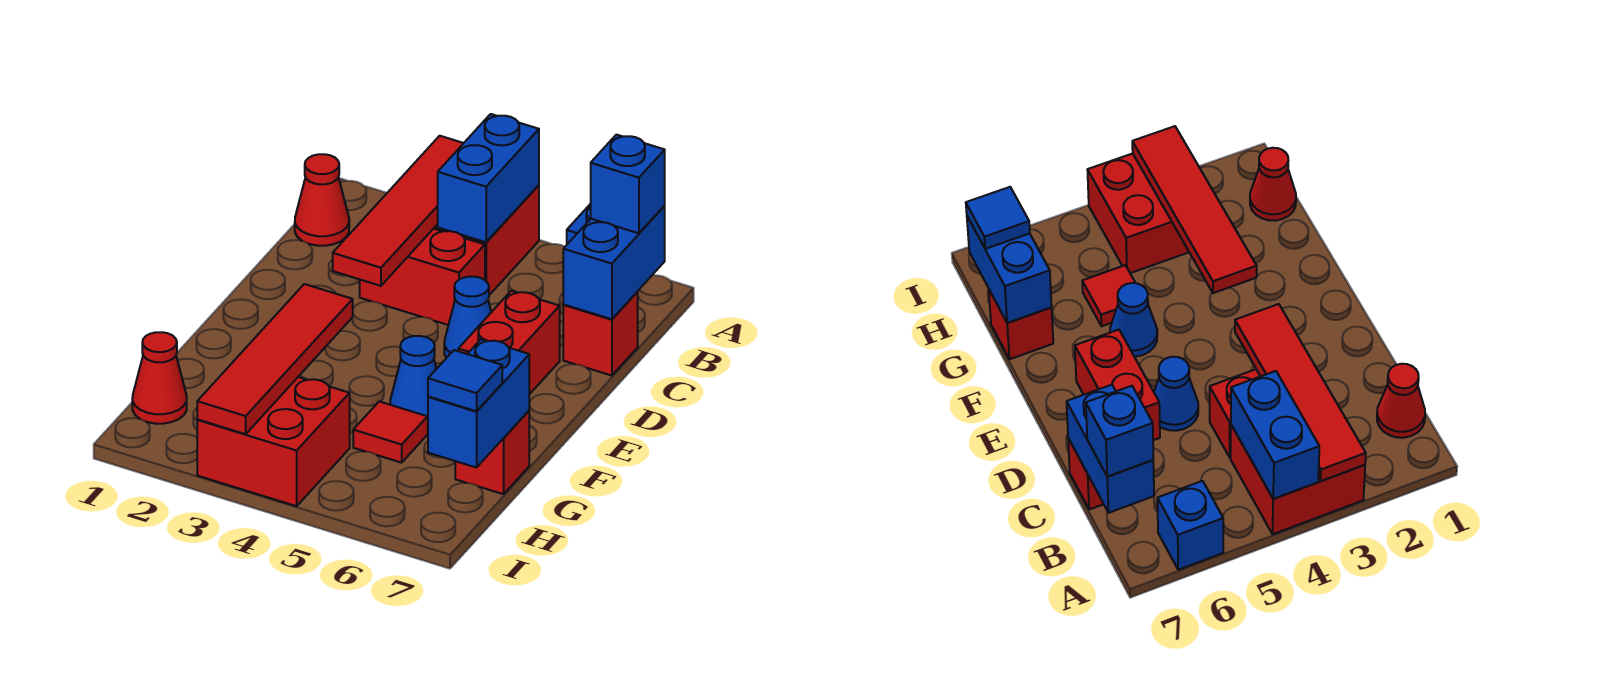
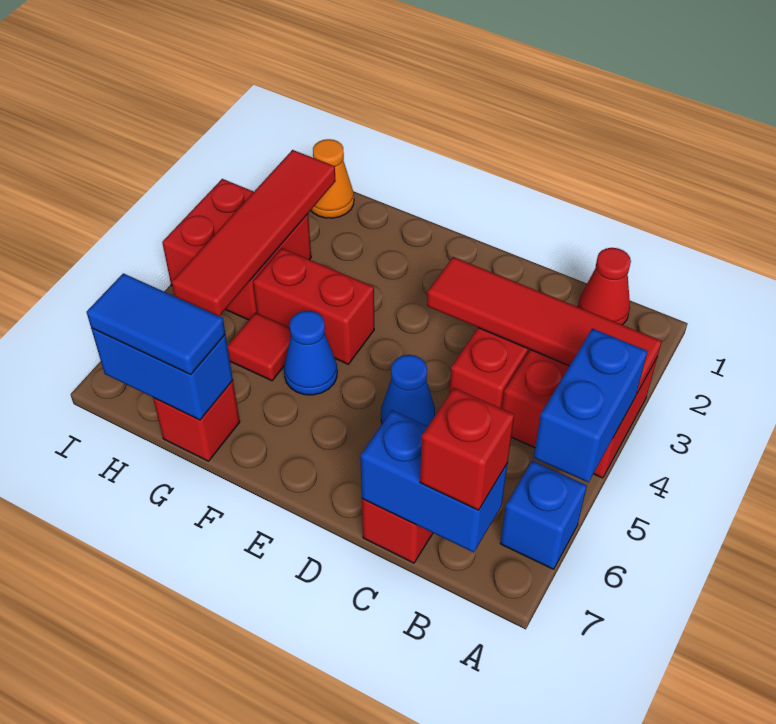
blue brick A4:B4 level 2 -> blue brick A4:A5 level 2
blue brick B7 level 3 -> red brick B7 level 3
red brick D6:E6 level 1 -> red brick F4:G4 level 1
red tile F3:I3 level 2 -> red tile H2:H5 level 2
red cone H1 level 1 -> orange cone H1 level 1
blue tile H7 level 3 -> blue tile G7:H7 level 3

